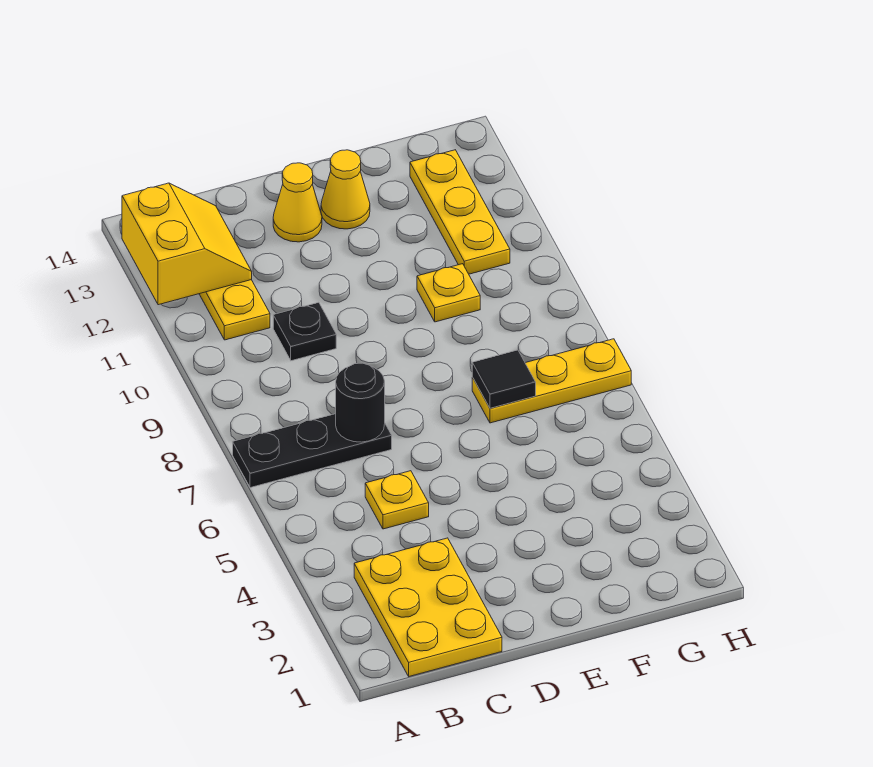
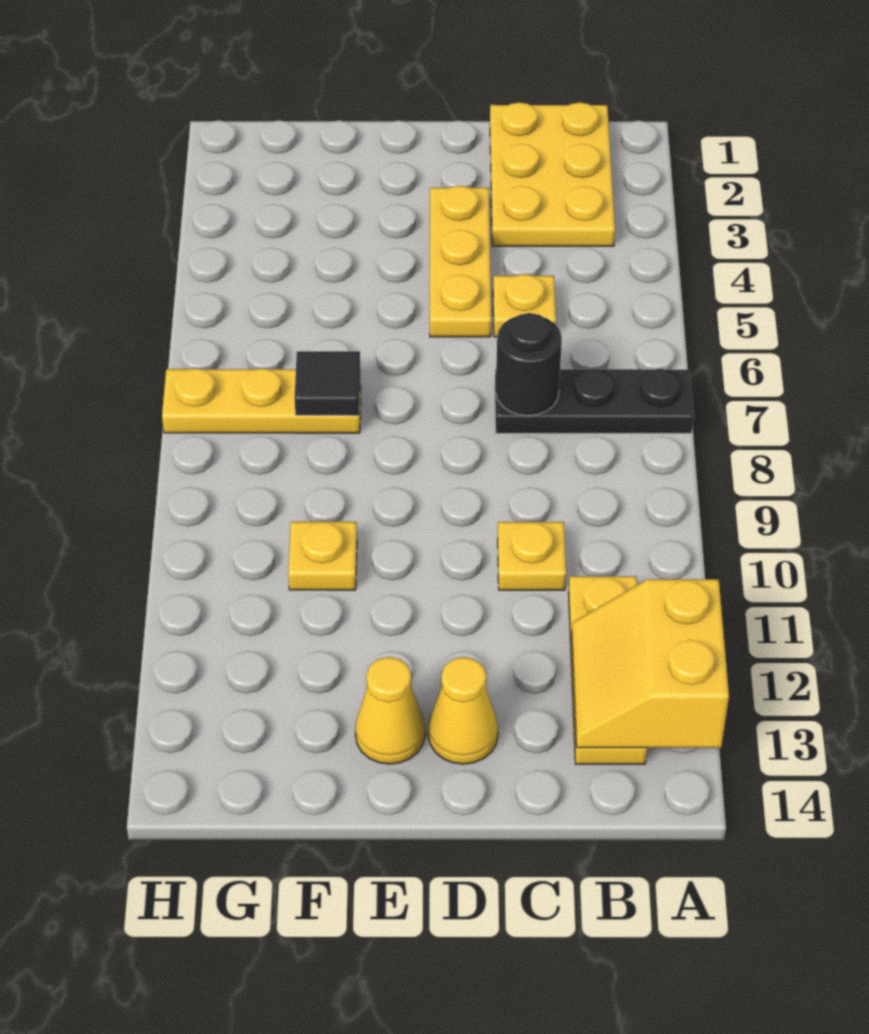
black plate C10 level 1 -> yellow plate C10 level 1
yellow plate G11:G13 level 1 -> yellow plate D3:D5 level 1

